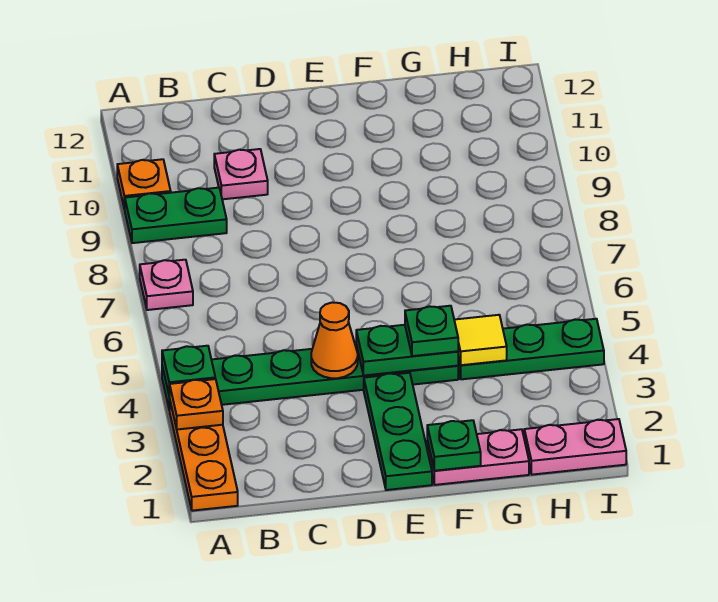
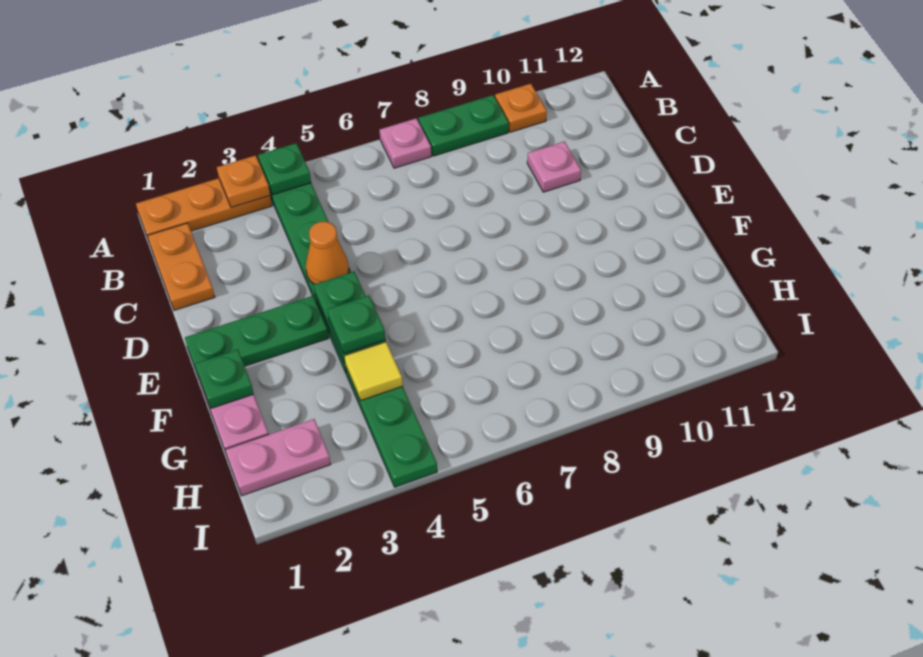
green plate A9:B9 level 1 -> green plate A8:A9 level 1
none -> orange plate B1:C1 level 1
pink plate H1:I1 level 1 -> pink plate H1:H2 level 1

